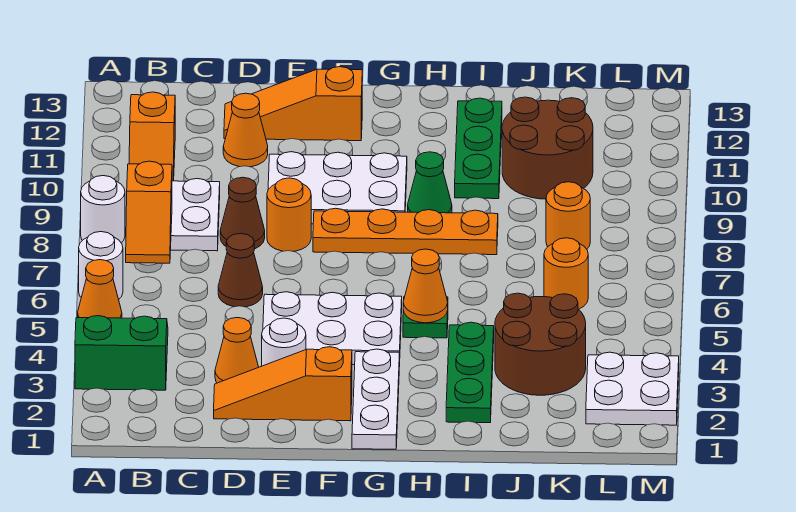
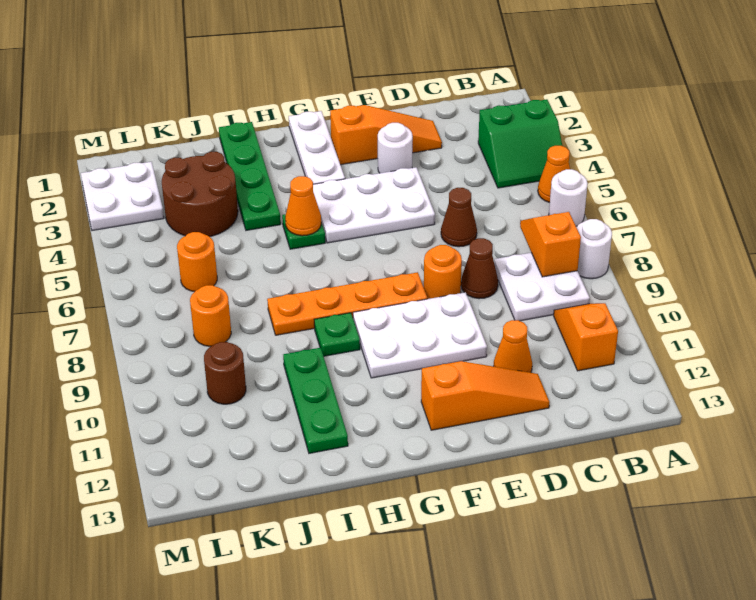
orange cone D3 level 1 -> none
green cone H9 level 1 -> green plate H9 level 1
green plate I2:I4 level 1 -> green plate I1:I4 level 1
brown round brick J10:K11 level 1 -> brown round brick K10 level 1

